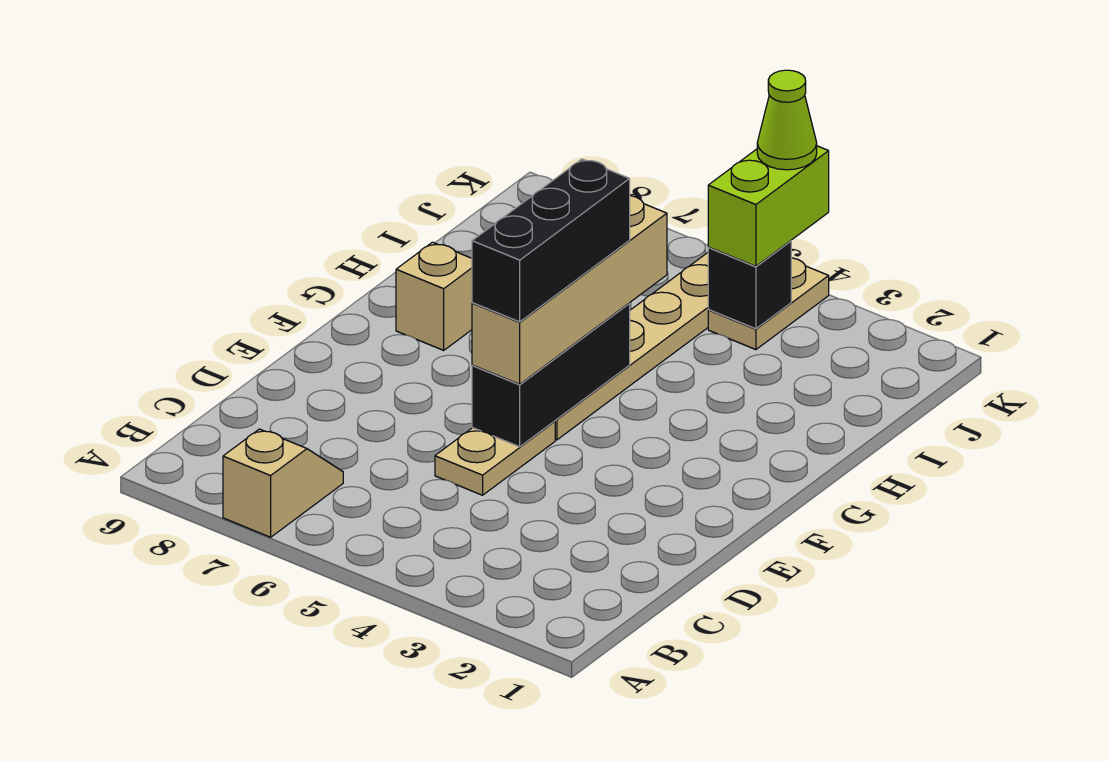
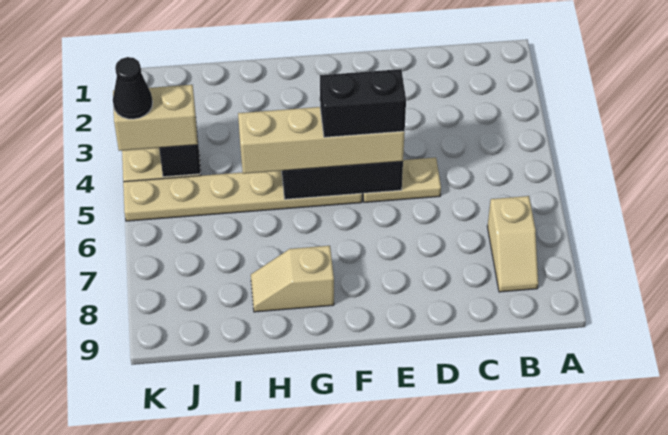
tan slope A7:B7 level 1 top A -> tan slope B7:B8 level 1 top 7
black brick E5:G5 level 4 -> black brick E5:F5 level 4
lime brick J4:K4 level 3 -> tan brick J4:K4 level 3
lime cone K4 level 4 -> black cone K4 level 4

